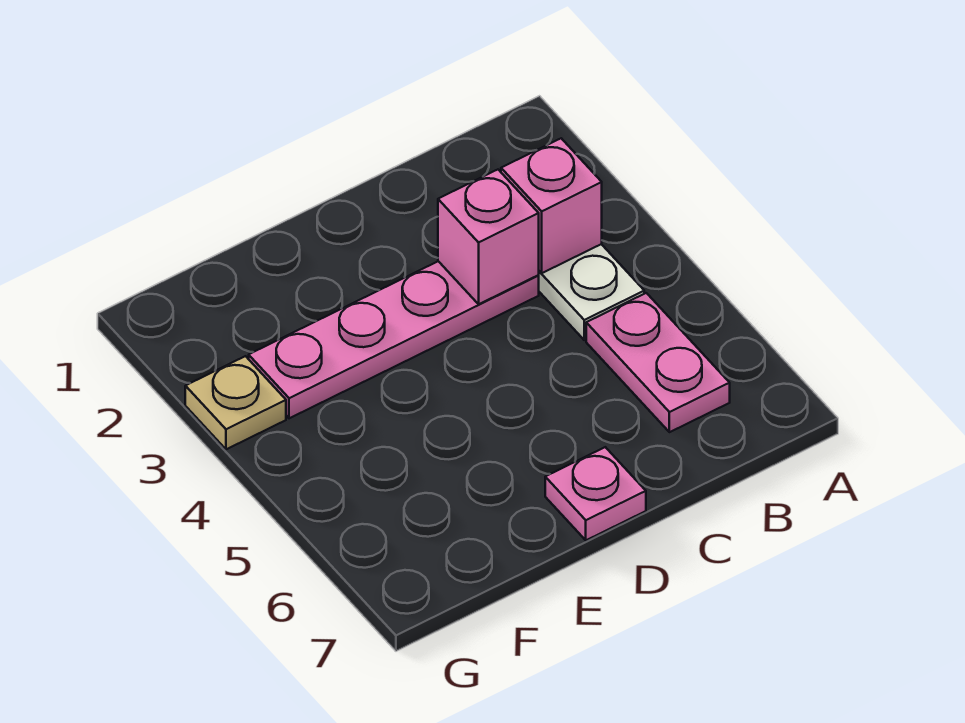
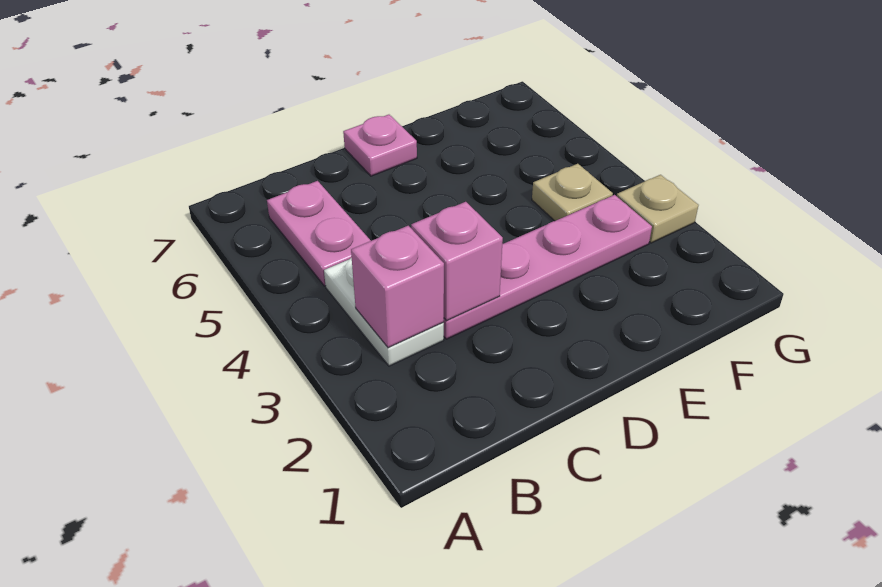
none -> tan plate F4 level 1

